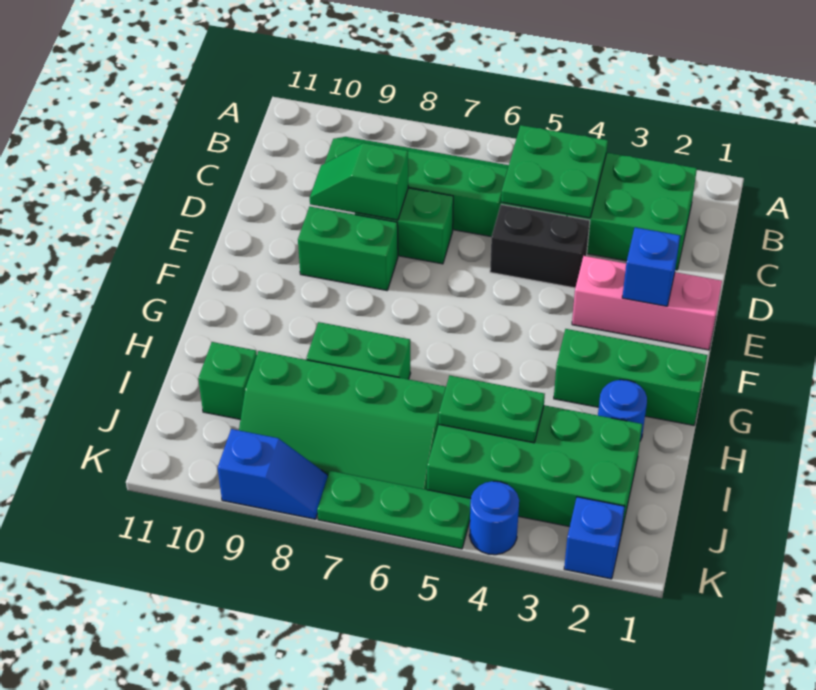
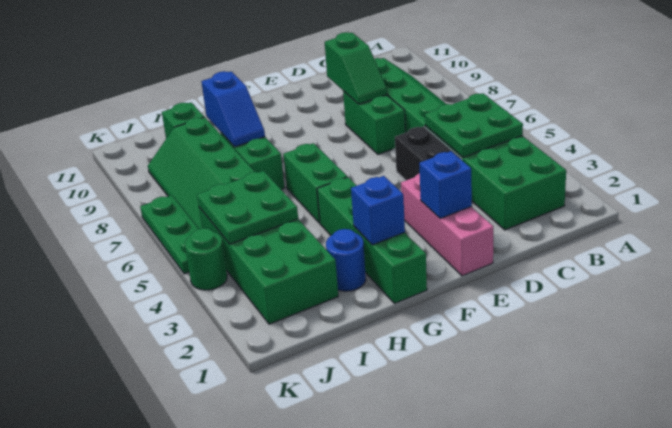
green slope D8:D9 level 2 top 8 -> green slope D8:D9 level 2 top 9
green brick E8:E9 level 1 -> green brick G5:G6 level 1
green brick G1:G3 level 1 -> green brick G1:G4 level 1
green plate I4:I5 level 2 -> green plate I4:J5 level 2
blue brick K2 level 1 -> blue brick G2 level 2
blue round brick K4 level 1 -> green round brick K4 level 1
blue slope K8:K9 level 1 top 9 -> blue slope H8:H9 level 2 top 9

